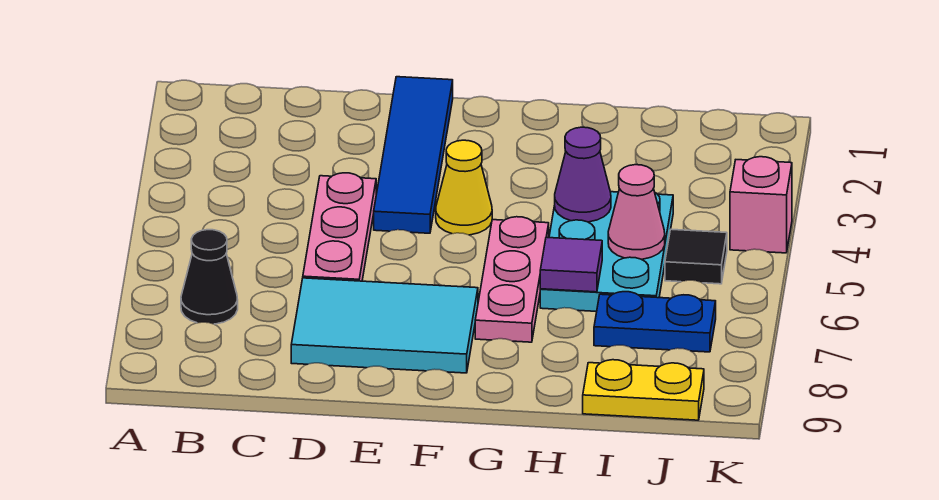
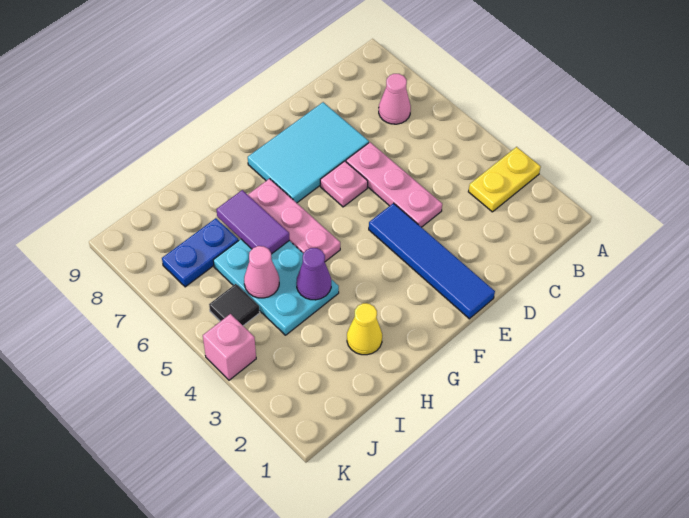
black cone B7 level 1 -> pink cone B7 level 1
none -> pink plate E6 level 1
yellow cone F4 level 1 -> yellow cone H2 level 1
purple tile H6 level 2 -> purple tile H6:H7 level 2
yellow plate I9:J9 level 1 -> yellow plate A3:B3 level 1

